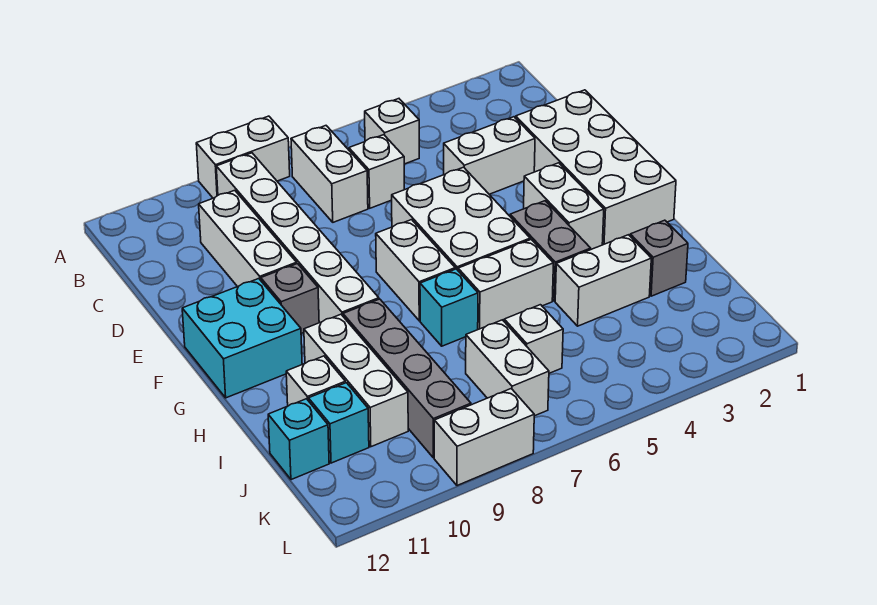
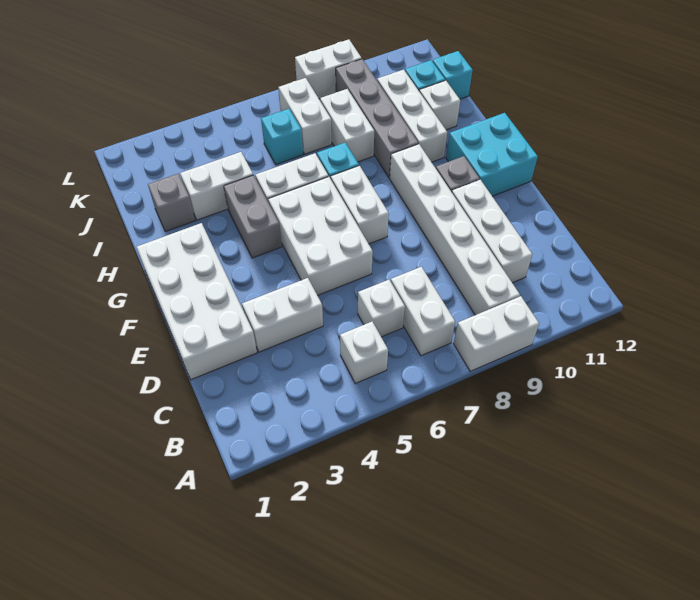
white brick F3:G3 level 1 -> white brick I8:J8 level 1
white brick J6 level 1 -> cyan brick J6 level 1

